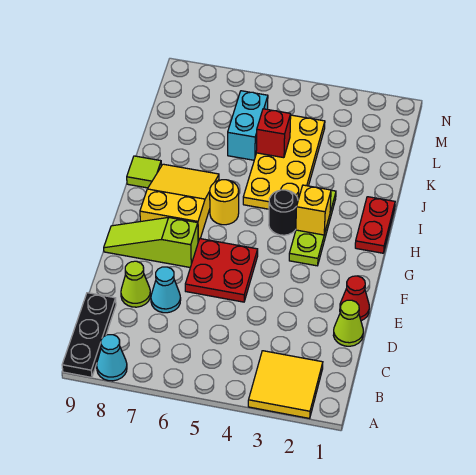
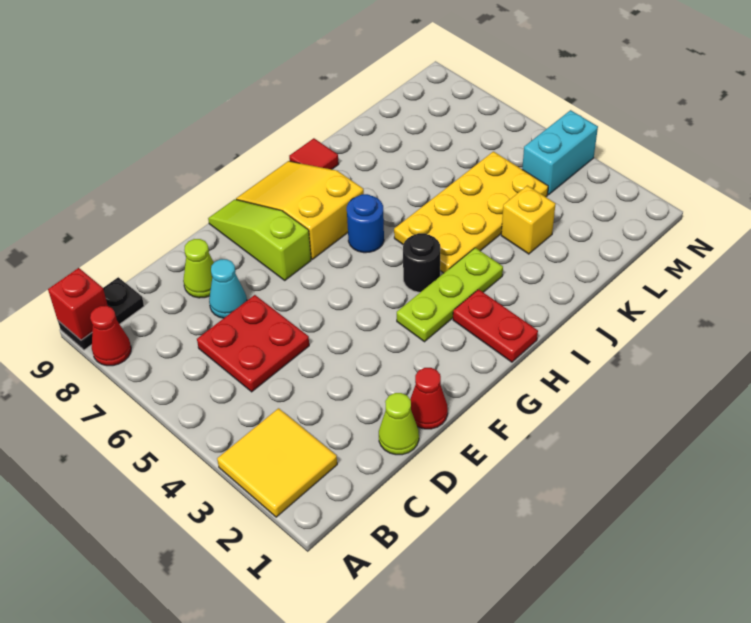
cyan cone A8 level 1 -> red cone A8 level 1
black plate A9:C9 level 1 -> black plate A9:B9 level 1
red plate E5:F6 level 1 -> red plate C5:D6 level 1
yellow slope G7:I8 level 1 top G -> yellow slope G7:H9 level 1 top 7
red plate H1:I1 level 1 -> red plate H1:H2 level 1
yellow brick H3 level 2 -> yellow brick K3 level 1
yellow round brick H6 level 1 -> blue round brick H6 level 1
lime tile I9 level 1 -> red tile I9 level 1
red brick K5 level 2 -> red brick A9 level 2
cyan brick K6:L6 level 1 -> cyan brick M4:N4 level 1

